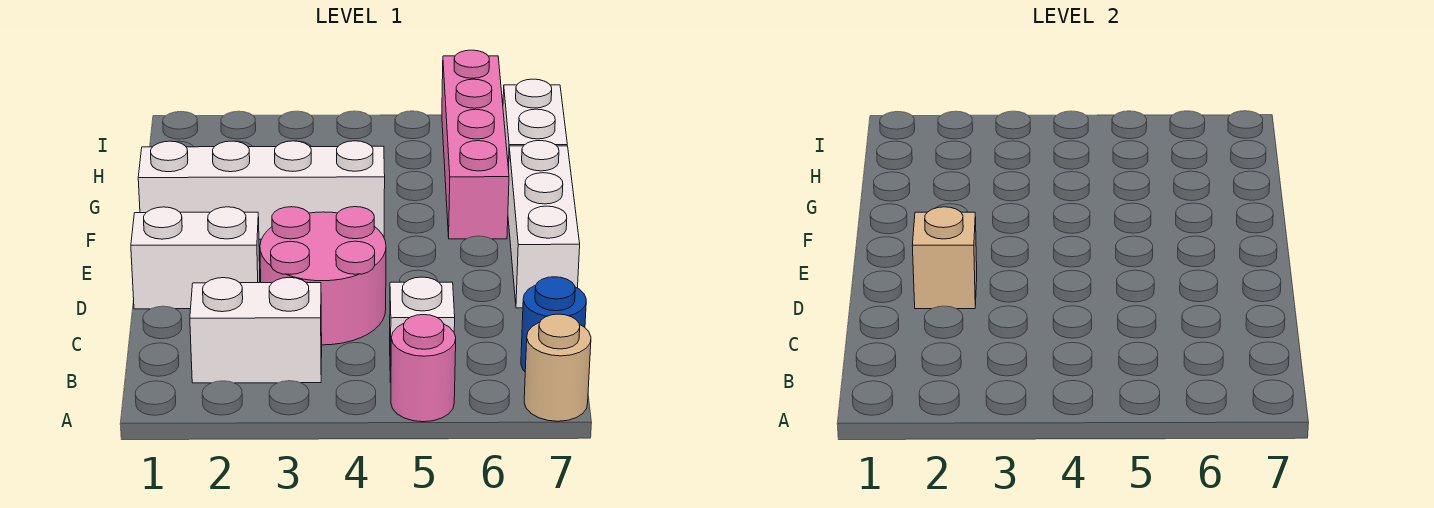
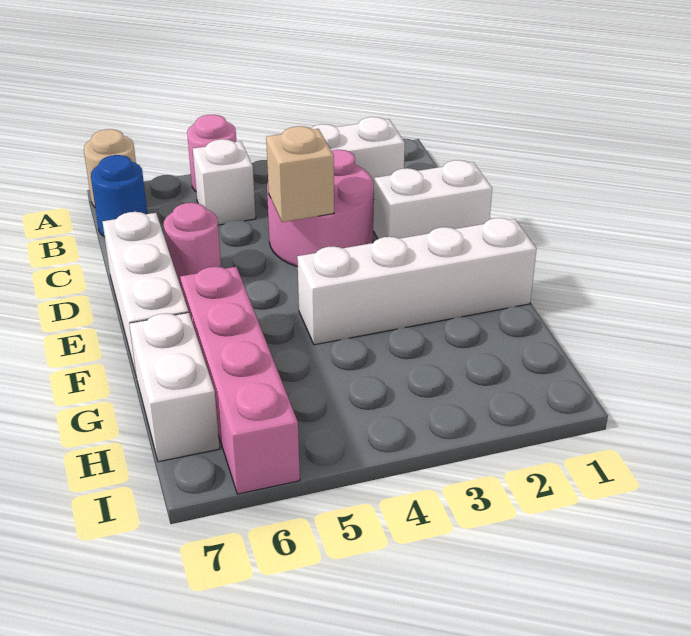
tan brick D2 level 2 -> tan brick D4 level 2
none -> pink round brick D6 level 1

